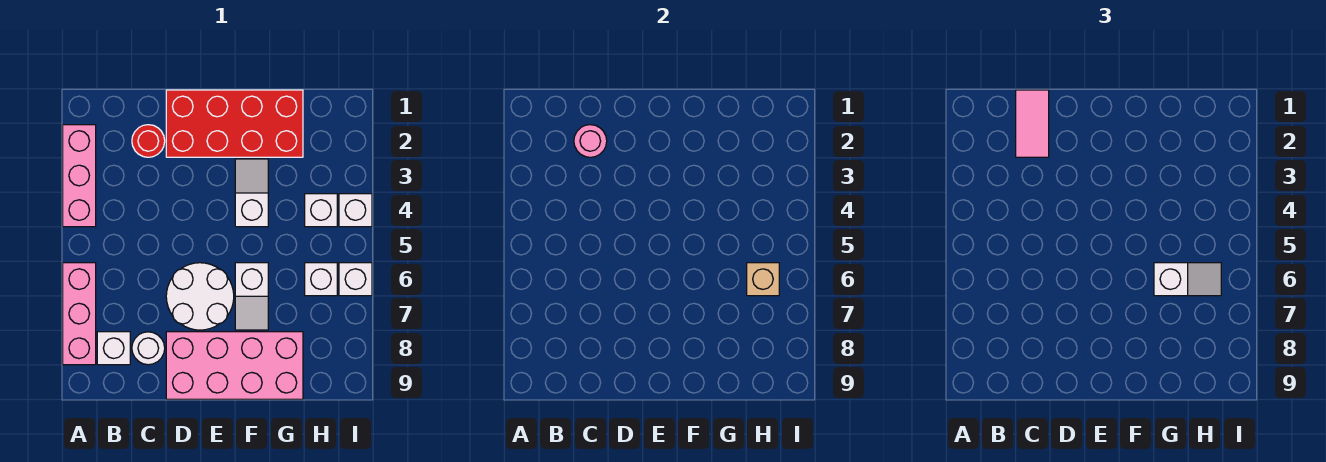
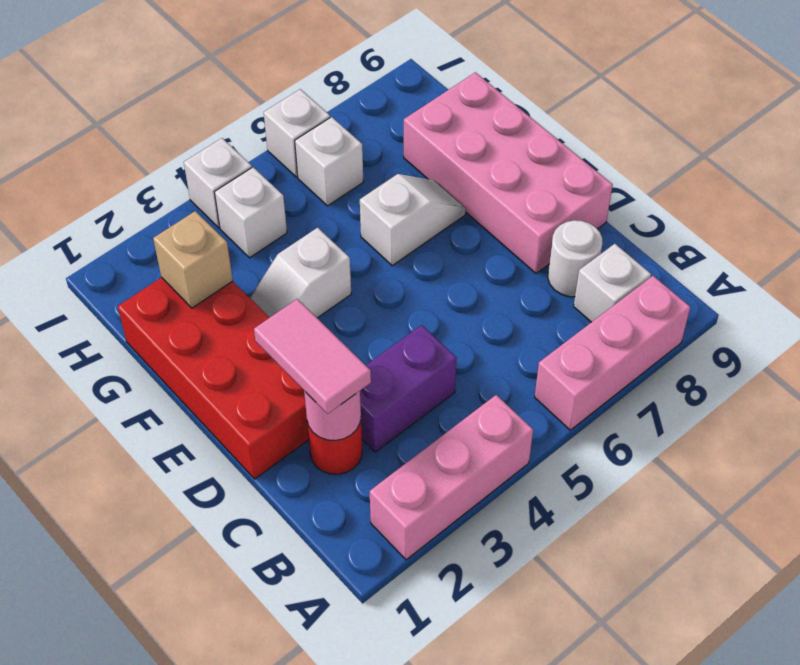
pink tile C1:C2 level 3 -> pink tile C2:D2 level 3
none -> purple brick C3:C4 level 1
white round brick D6:E7 level 1 -> none
white slope G6:H6 level 3 top G -> none
tan brick H6 level 2 -> tan brick G2 level 2

